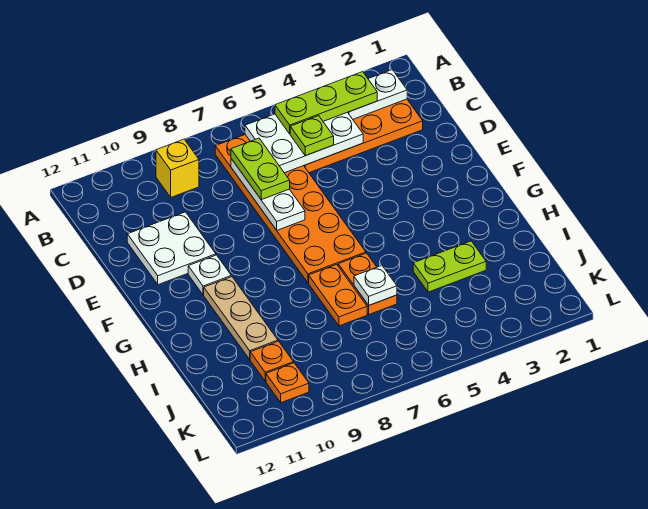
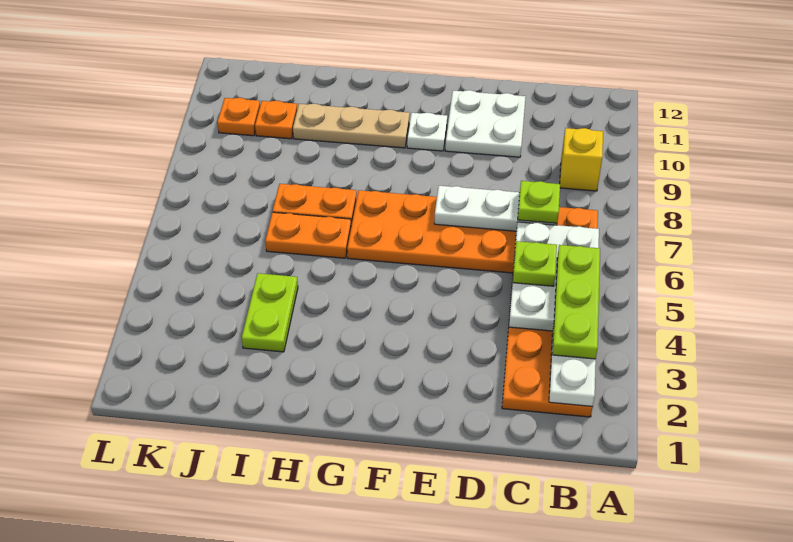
lime plate C7:D7 level 3 -> lime plate C7 level 3
white plate I6 level 2 -> none

